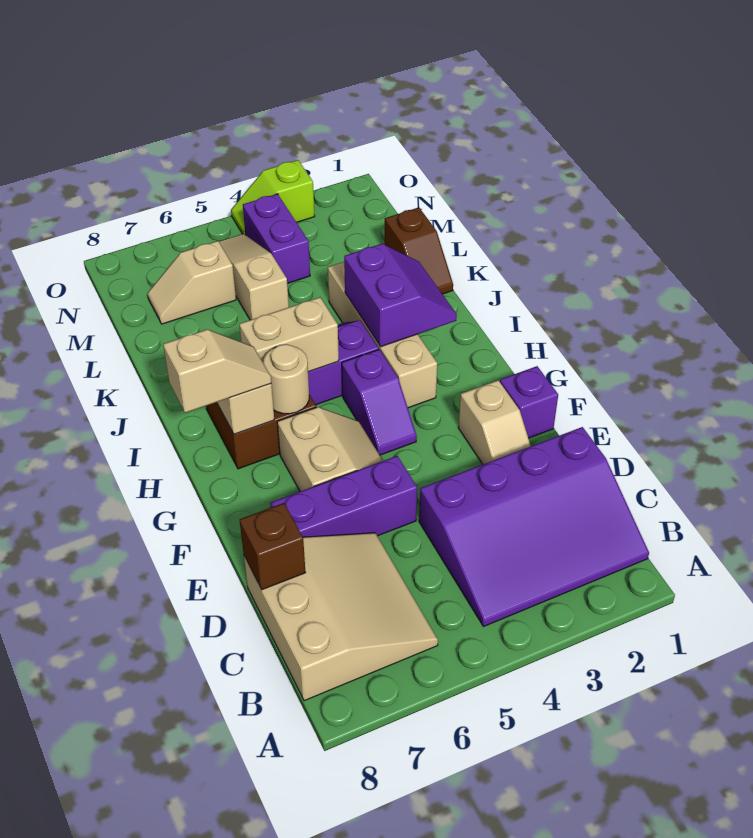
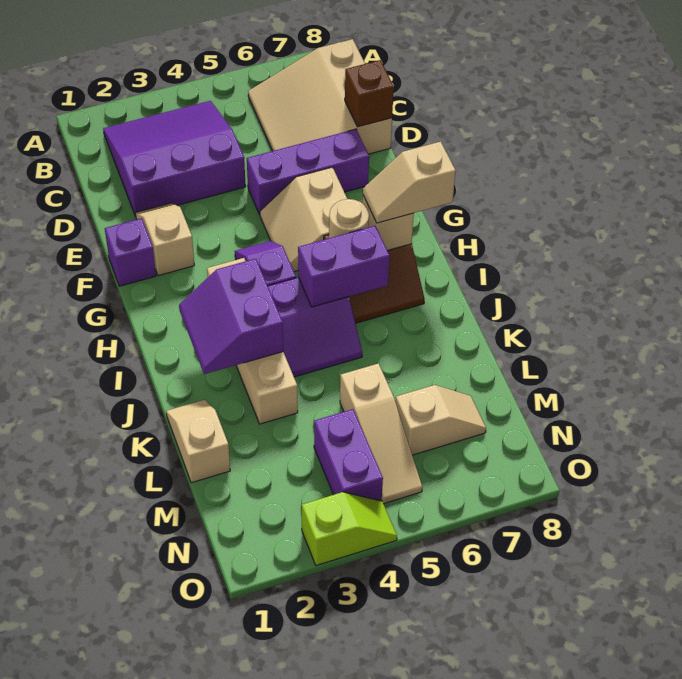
purple slope B1:D4 level 1 top D -> purple slope B2:D4 level 1 top D
tan brick I5:I6 level 2 -> purple brick I5:I6 level 2
brown slope K1:L1 level 1 top L -> tan slope K1:L1 level 1 top L

